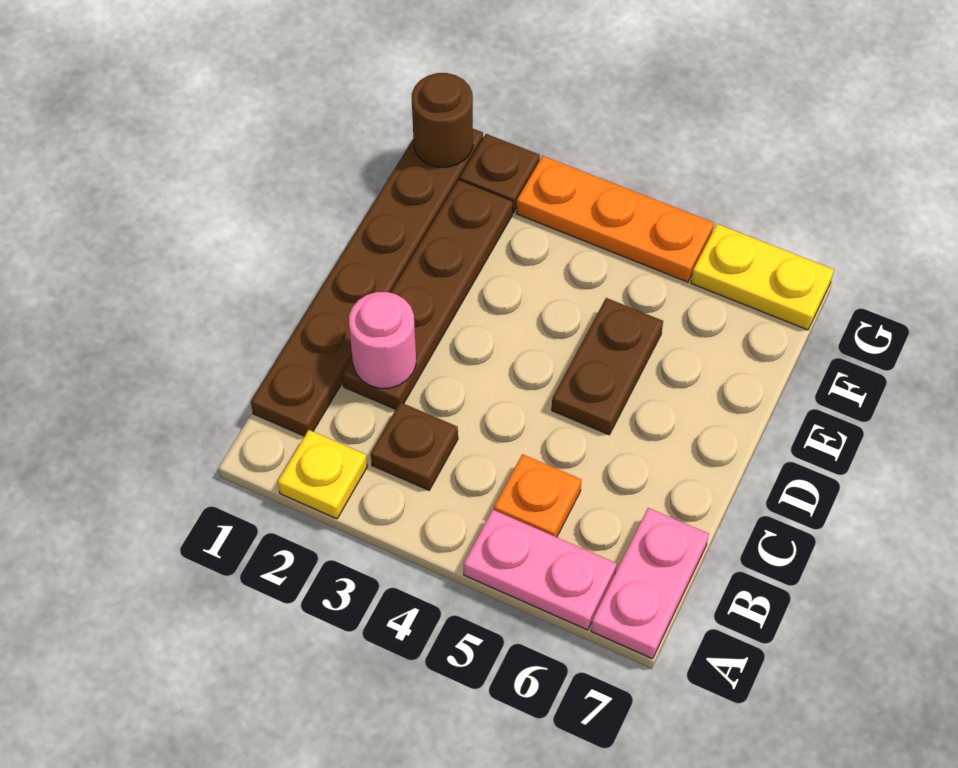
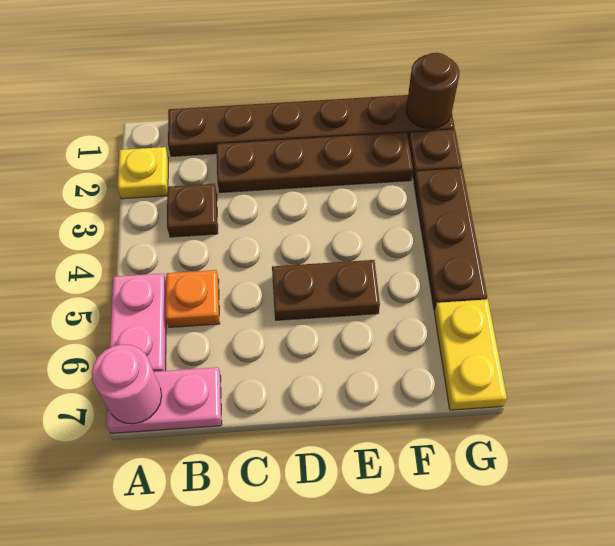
pink round brick C2 level 2 -> pink round brick A7 level 2
orange plate G3:G5 level 1 -> brown plate G3:G5 level 1

